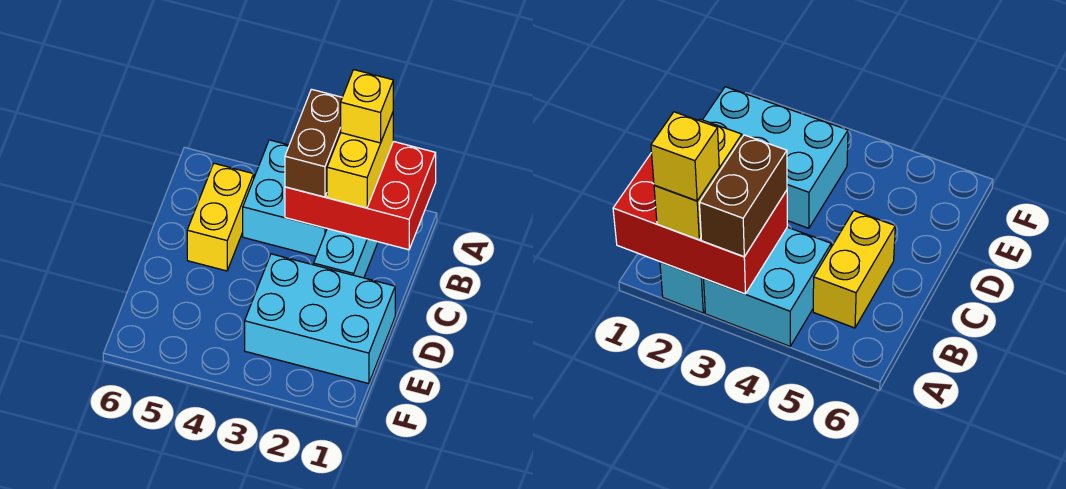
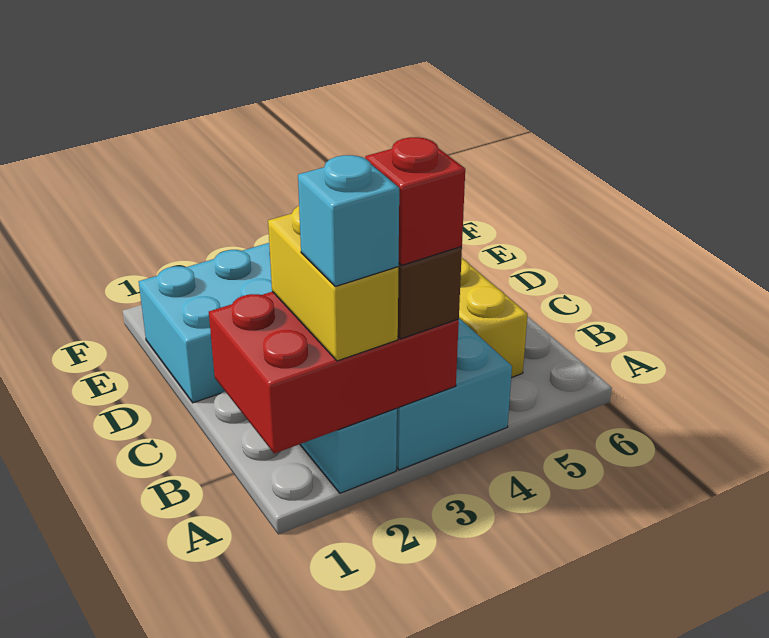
yellow brick A2 level 4 -> cyan brick A2 level 4
none -> red brick A3 level 4

